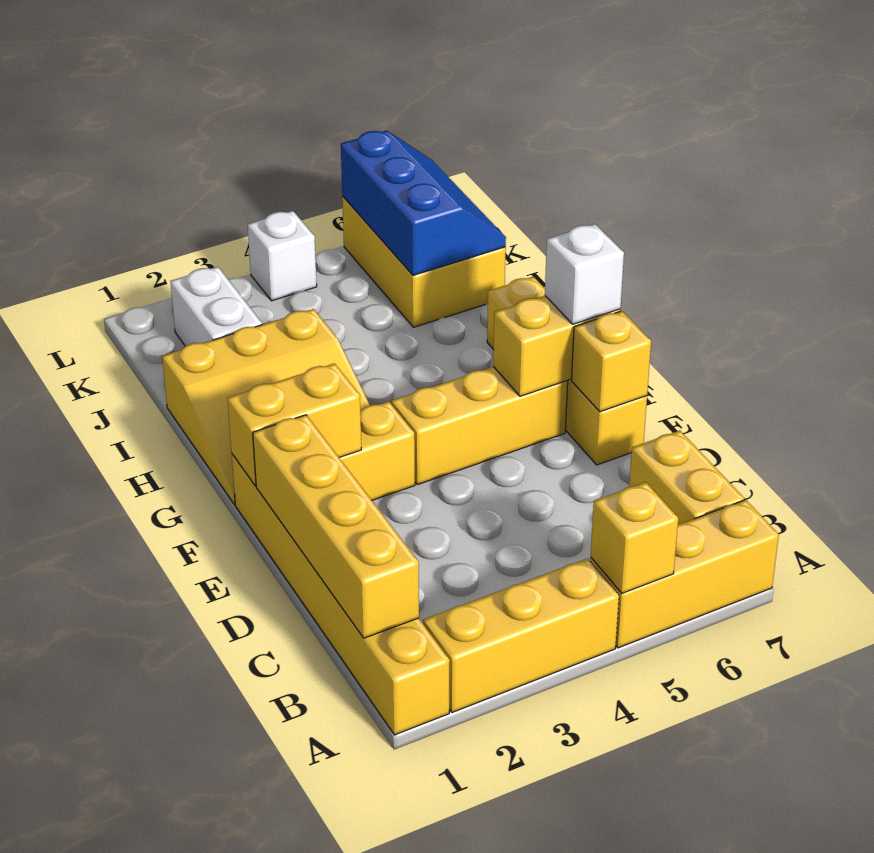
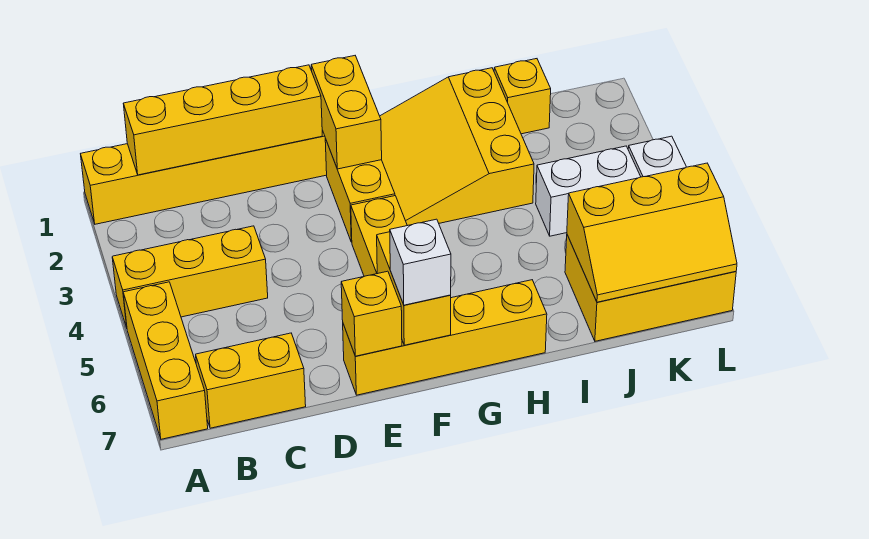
yellow brick A2:A4 level 1 -> yellow brick A4:C4 level 1
yellow brick A5 level 2 -> yellow brick J1 level 1
white brick J2:K2 level 1 -> white brick J4:K4 level 1
blue slope J6:L7 level 2 top 6 -> yellow slope J6:L7 level 2 top 6

